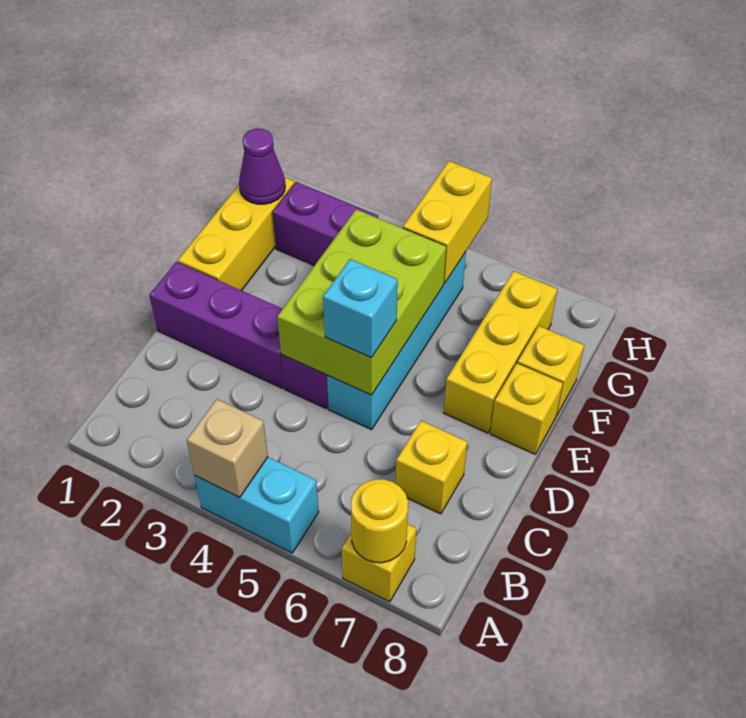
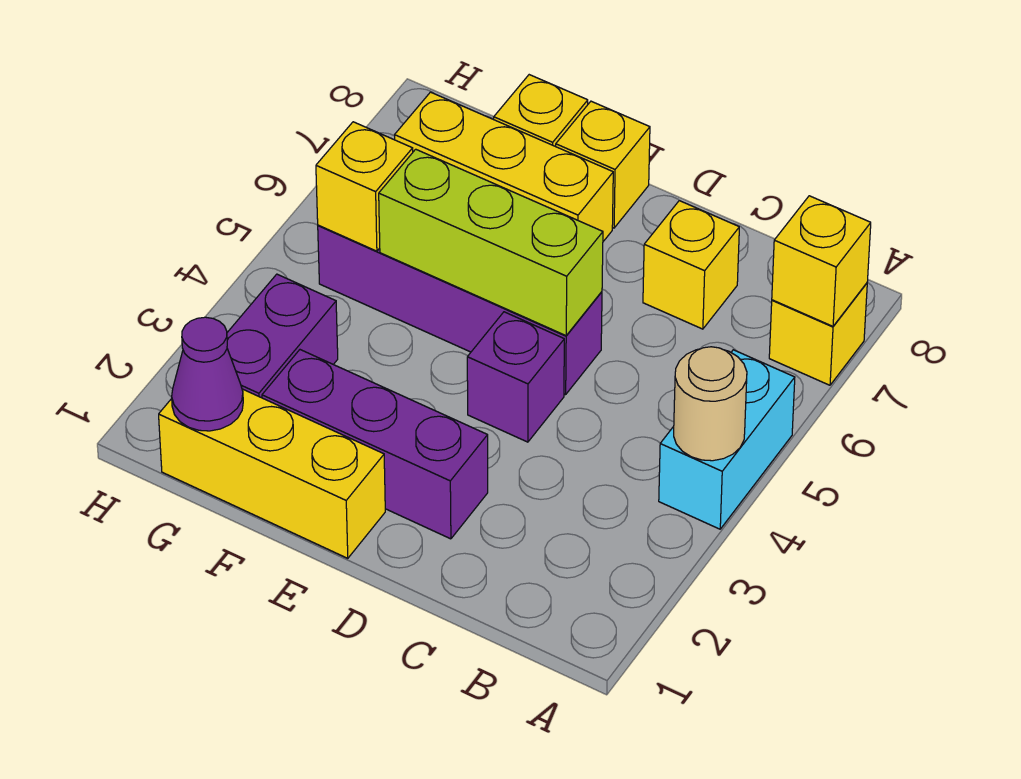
tan brick A4 level 2 -> tan round brick A4 level 2
yellow round brick A7 level 2 -> yellow brick A7 level 2
purple brick D1:D3 level 1 -> purple brick D2:F2 level 1
lime brick D4:F5 level 2 -> lime brick D5:F5 level 2
cyan brick D5:G5 level 1 -> purple brick D5:G5 level 1
cyan brick D5 level 3 -> none
yellow brick G5:H5 level 2 -> yellow brick G5 level 2

